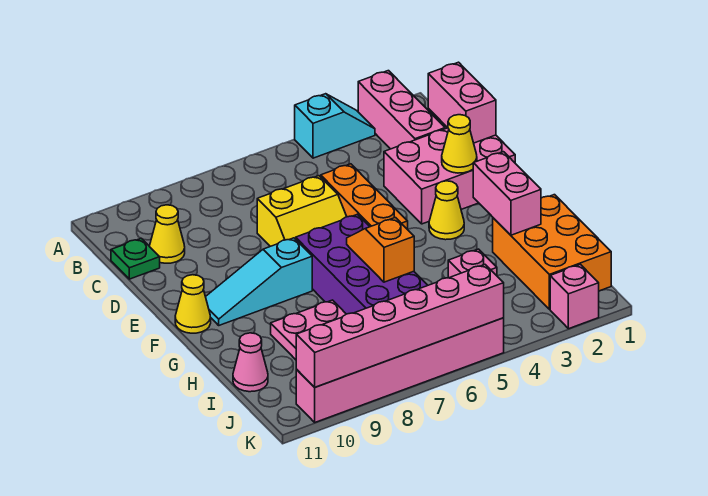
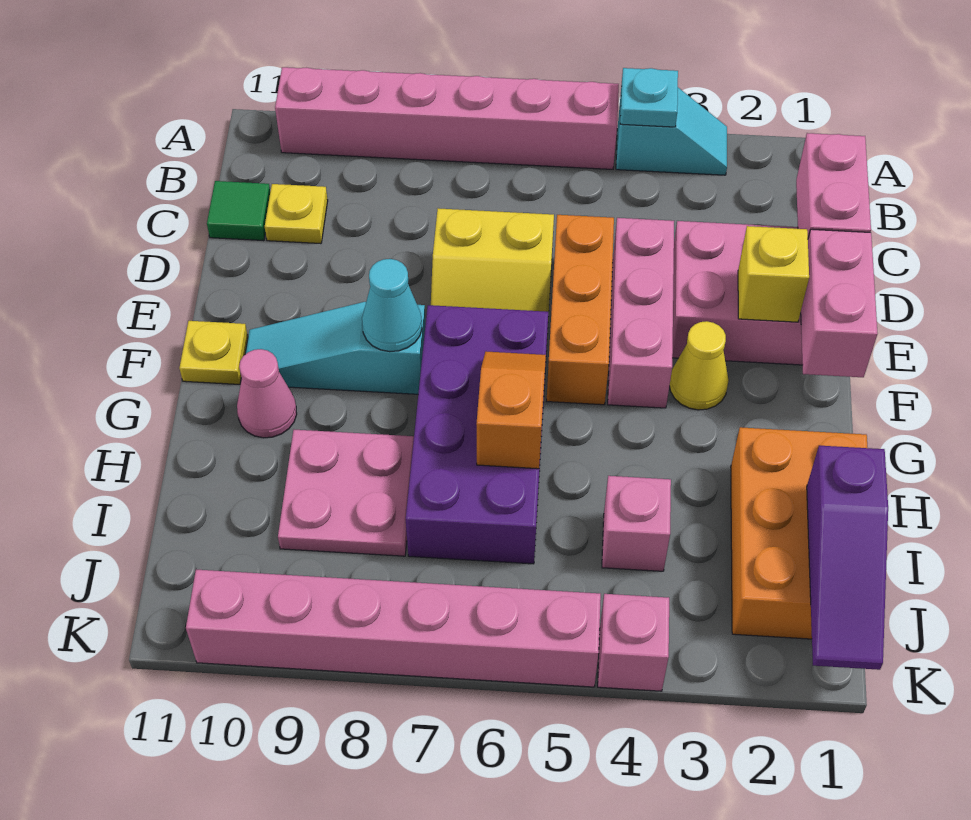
pink brick A2:C2 level 1 -> pink brick D4:F4 level 1
none -> cyan plate A4 level 2
yellow cone C10 level 1 -> yellow plate C10 level 1
green plate C11 level 1 -> green tile C11 level 1
yellow cone E2 level 2 -> yellow brick E2 level 2
none -> cyan cone F8 level 2
yellow cone F11 level 1 -> yellow plate F11 level 1
pink brick G2:H2 level 2 -> pink brick E1:F1 level 2
none -> purple slope I1:K1 level 2 top I
pink cone I11 level 1 -> pink cone G10 level 1
pink brick K2 level 1 -> pink brick K4 level 1
pink brick K5:K10 level 2 -> pink brick A5:A10 level 1

